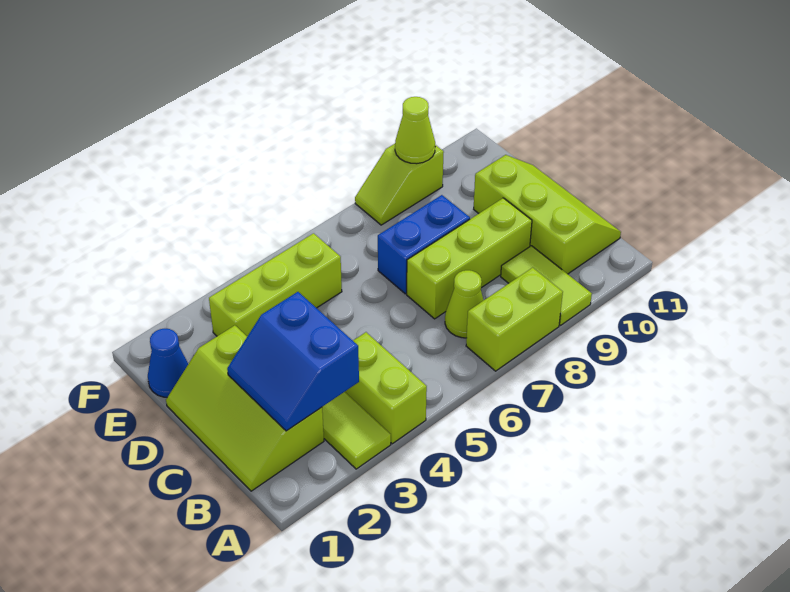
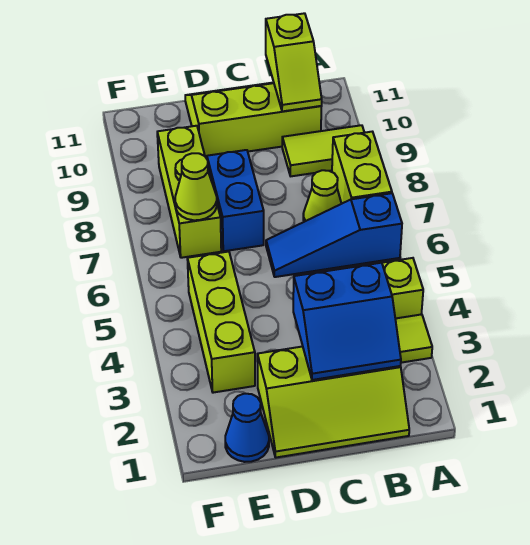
none -> blue slope A6:C6 level 1 top A
lime brick C7:C9 level 1 -> lime brick E7:E9 level 1
lime slope F8:F9 level 1 top 9 -> lime slope B10:B11 level 2 top 11
lime cone F9 level 2 -> lime cone E7 level 2

